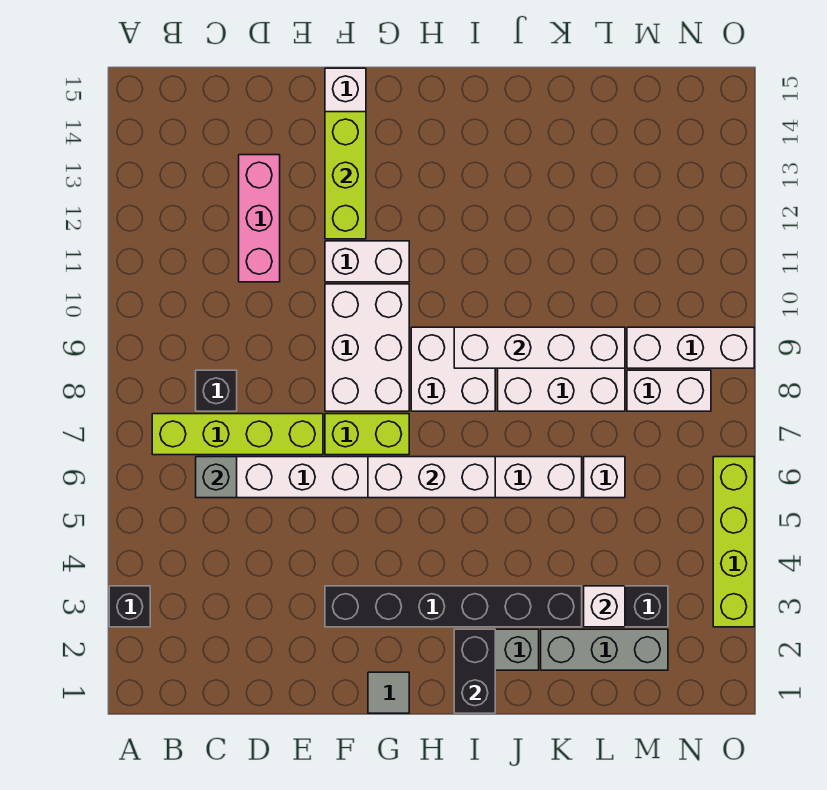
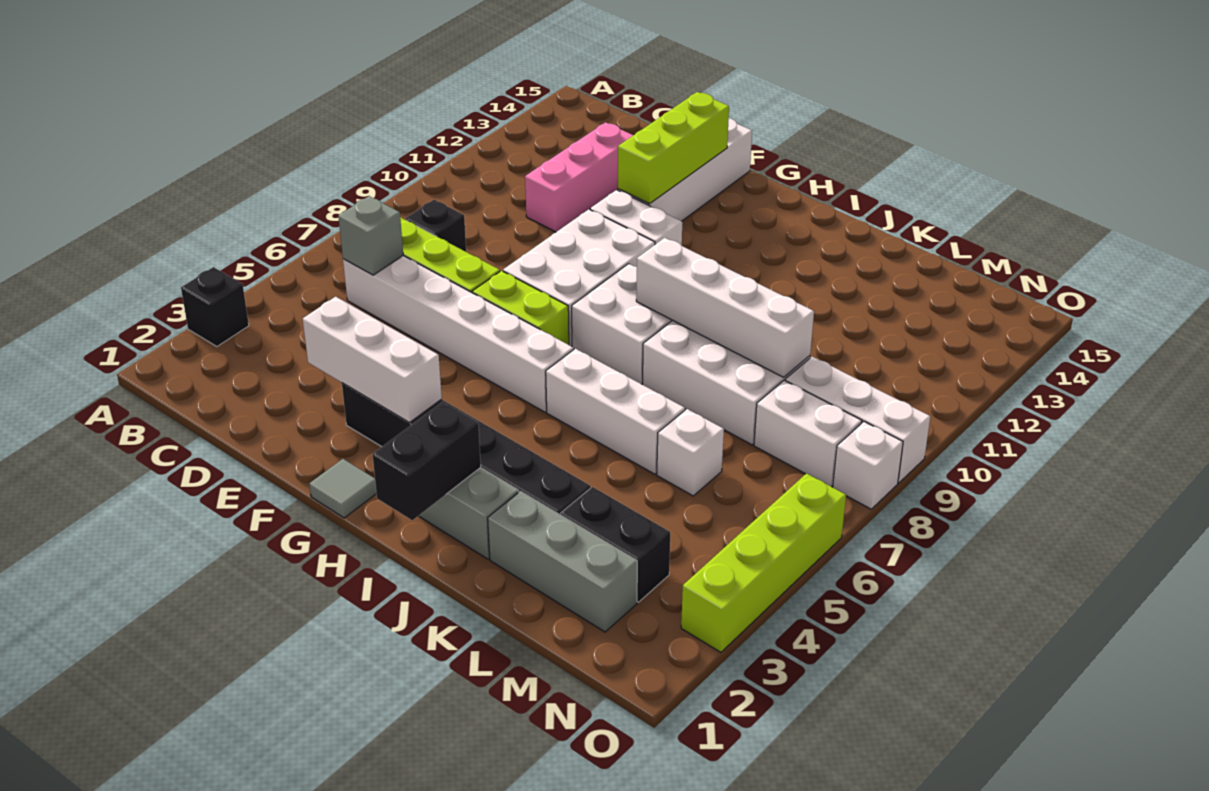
white brick G6:I6 level 2 -> white brick E3:G3 level 2
white brick L3 level 2 -> white brick O8 level 1

